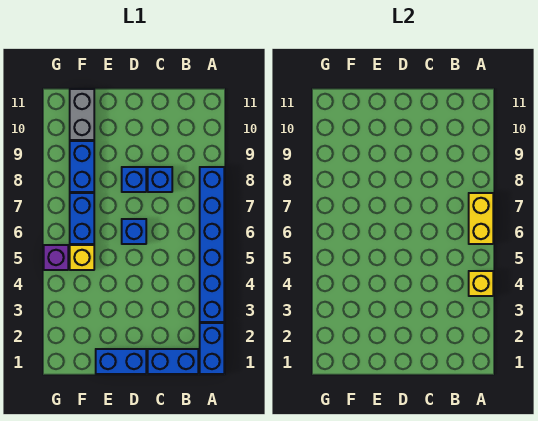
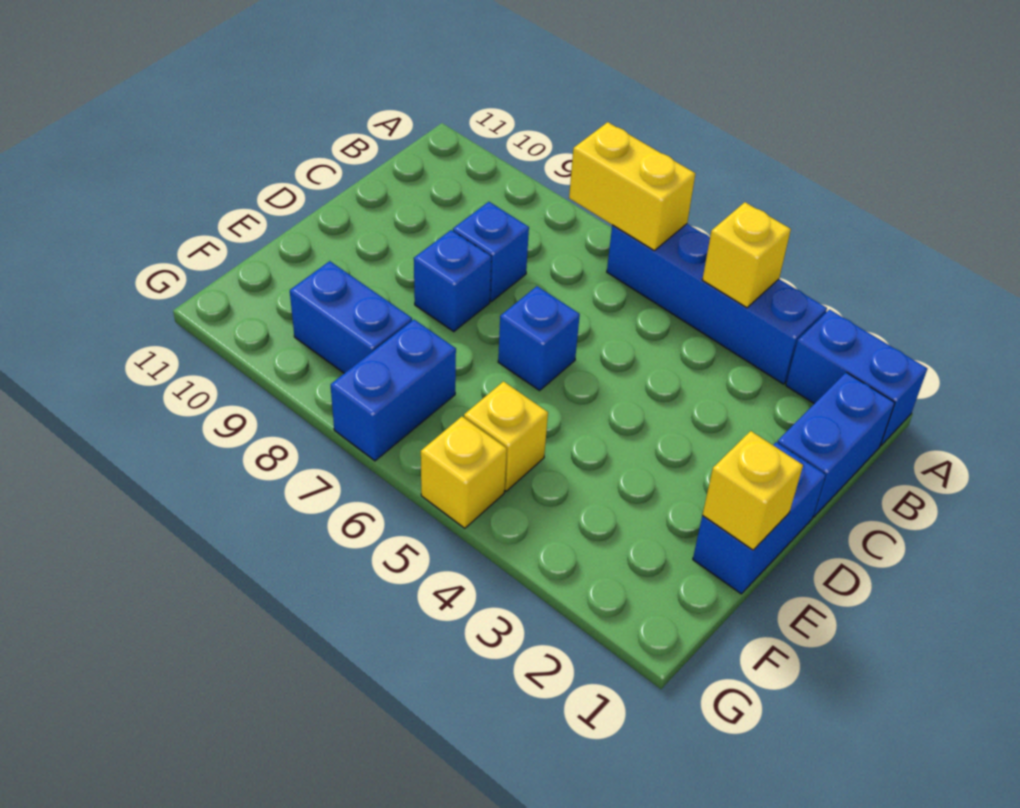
blue brick A3:A8 level 1 -> blue brick A3:A6 level 1
none -> yellow brick E1 level 2
blue brick F6:F7 level 1 -> blue brick F7:G7 level 1
grey brick F10:F11 level 1 -> none
purple brick G5 level 1 -> yellow brick G5 level 1

